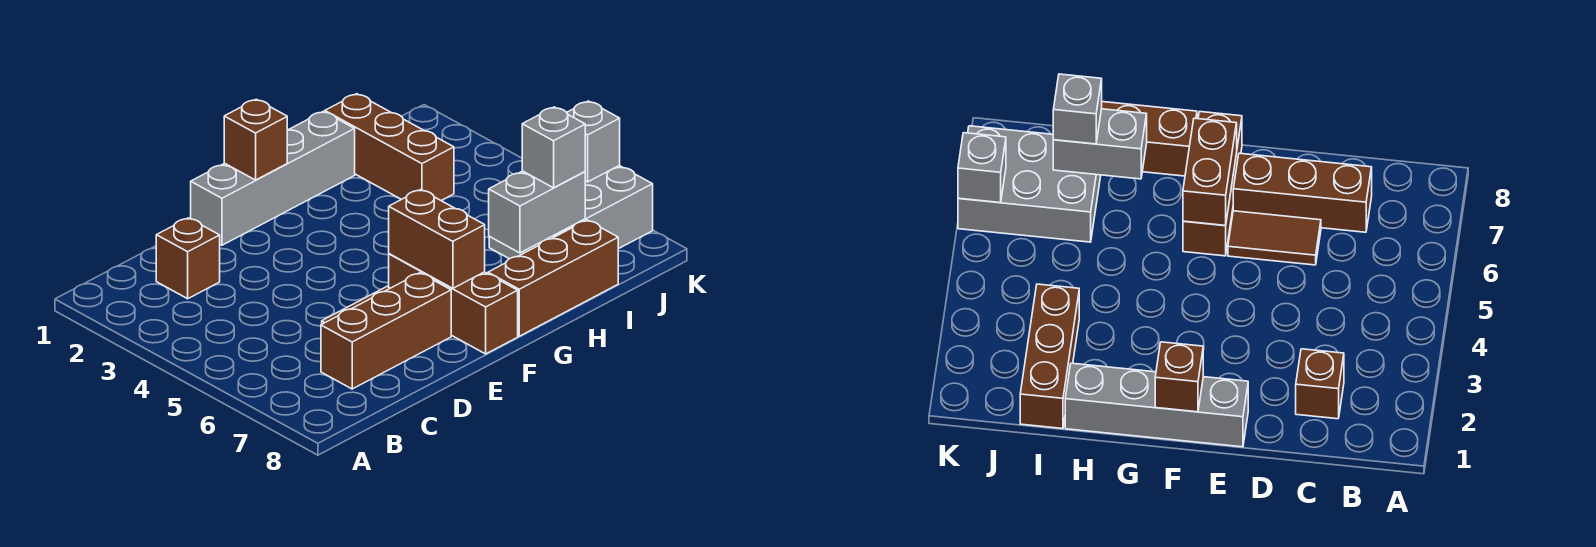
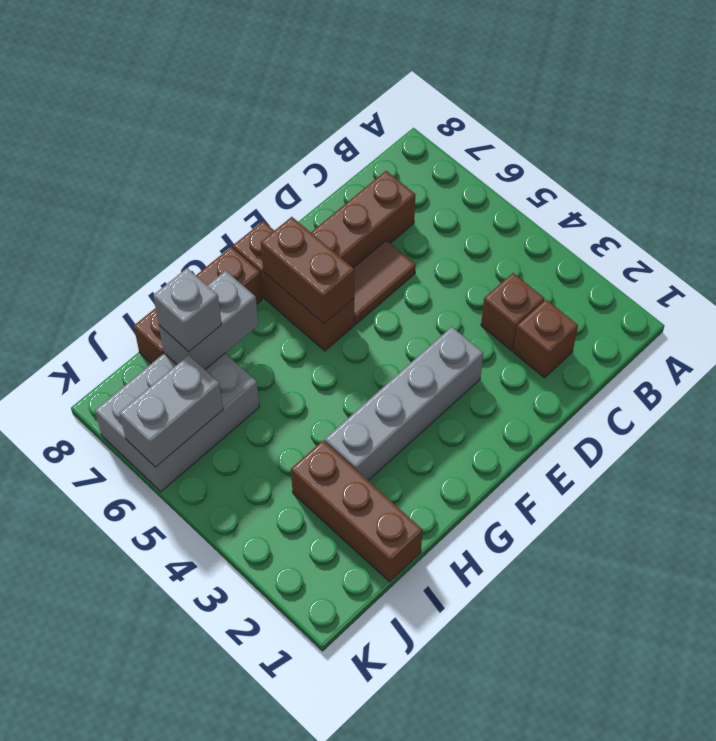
grey brick E1:H1 level 1 -> grey brick E3:H3 level 1
brown brick F1 level 2 -> brown brick C3 level 1
grey brick K6 level 2 -> grey brick J6:K6 level 2

